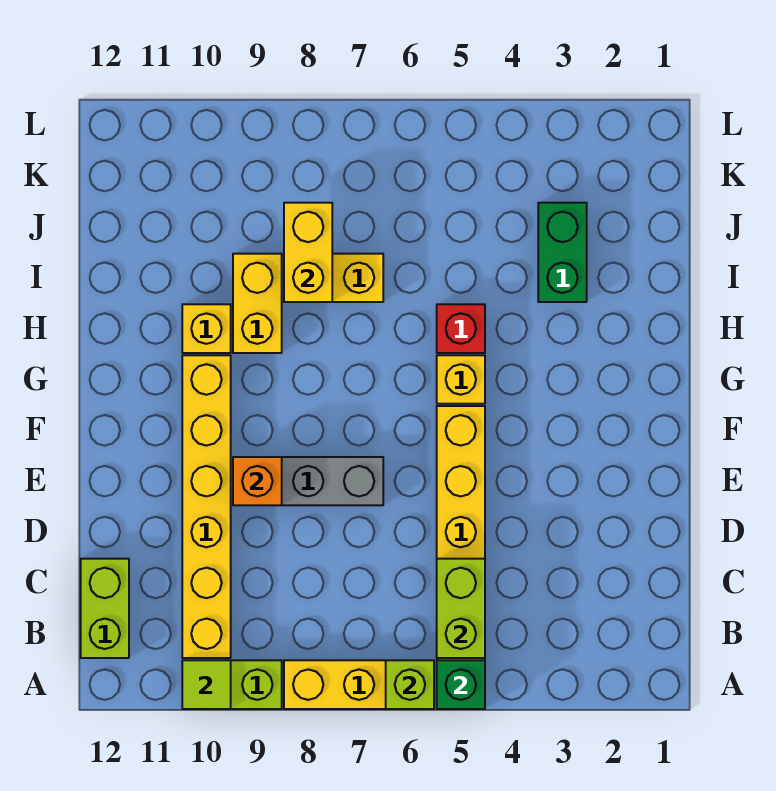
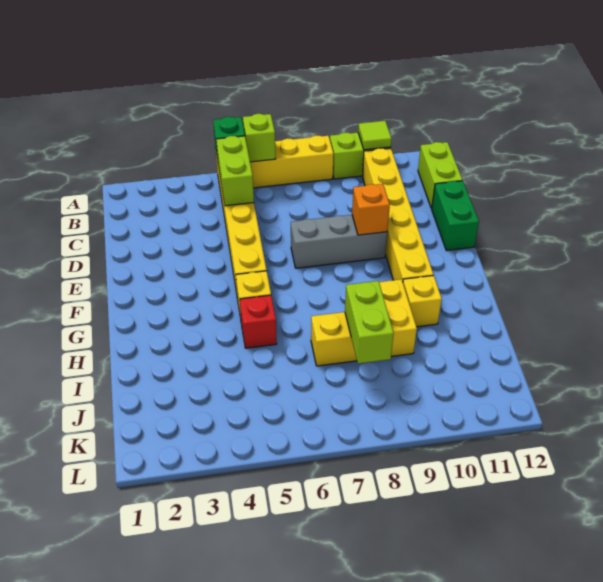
green brick I3:J3 level 1 -> green brick D12:E12 level 1
yellow brick I8:J8 level 2 -> lime brick I8:J8 level 2

